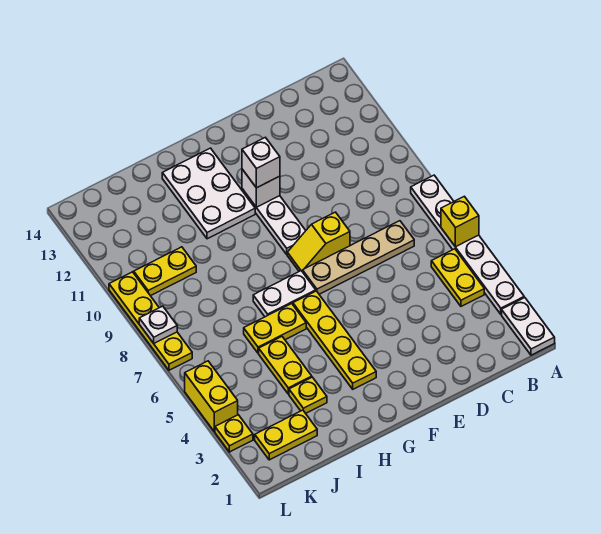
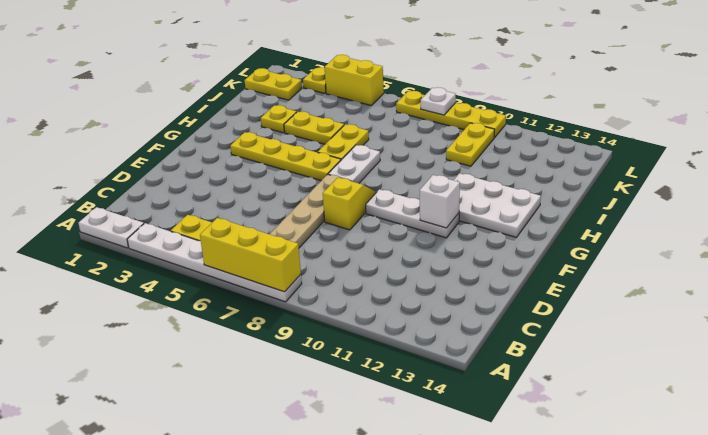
yellow brick A6 level 2 -> yellow brick A6:A8 level 2
white brick F11 level 3 -> none
yellow plate J2:K2 level 1 -> yellow plate K1:K2 level 1

